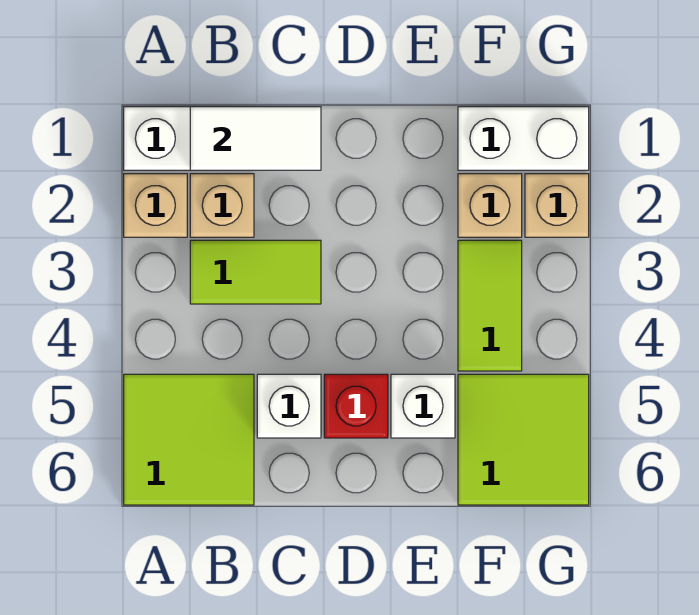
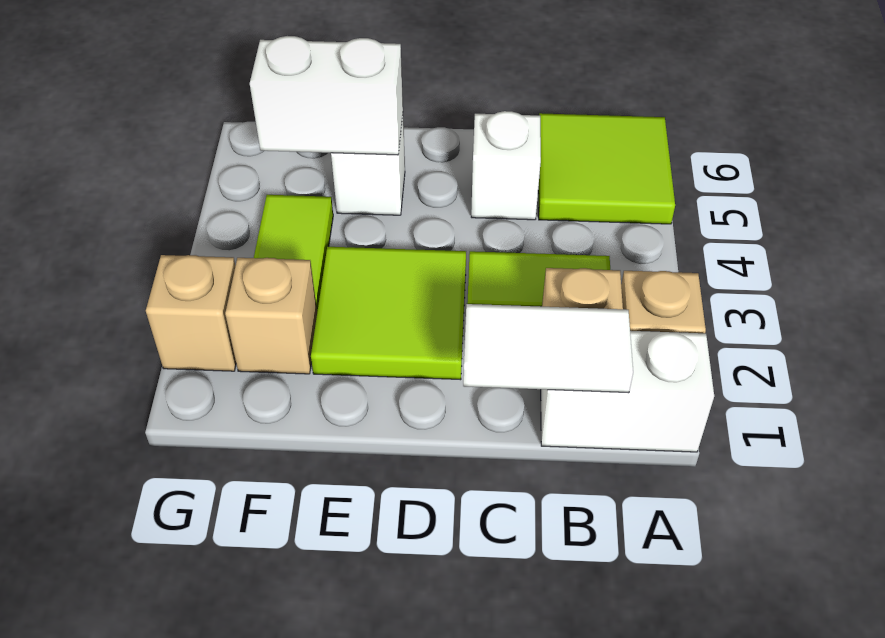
red brick D5 level 1 -> none
white brick F1:G1 level 1 -> white brick E5:F5 level 2
lime tile F5:G6 level 1 -> lime tile D2:E3 level 1

